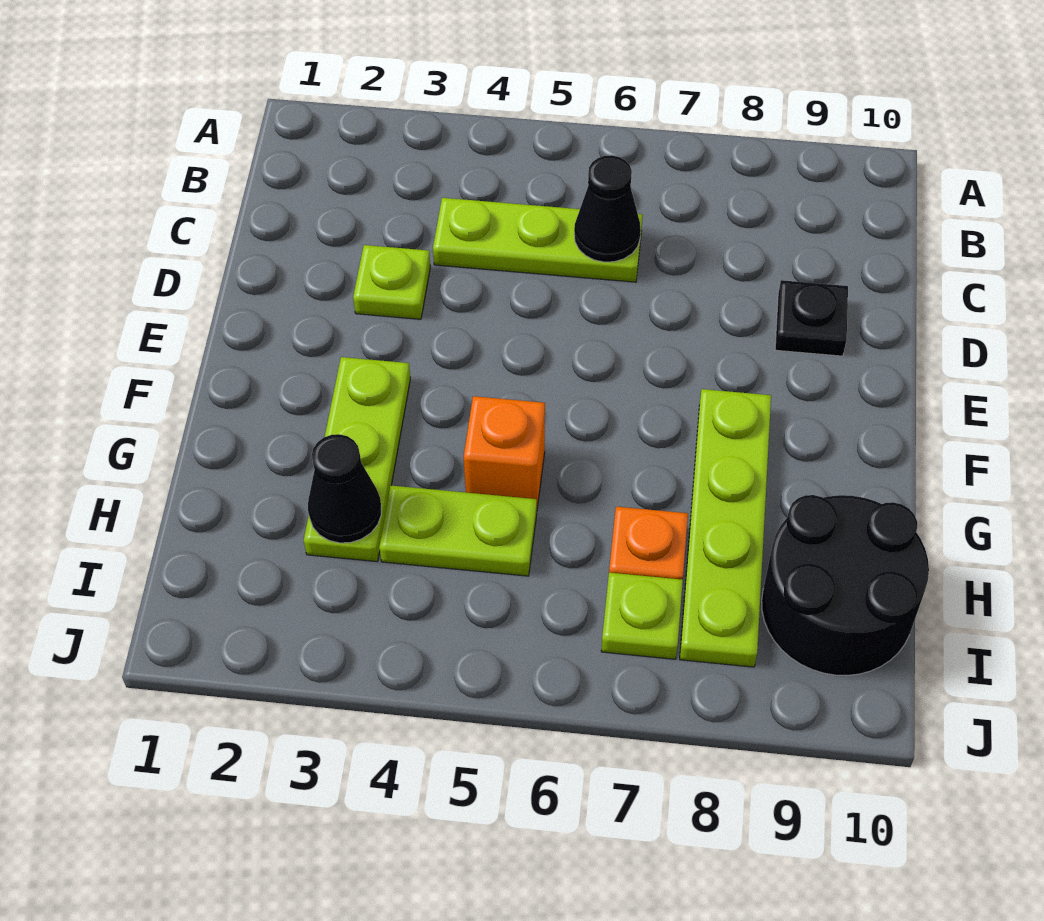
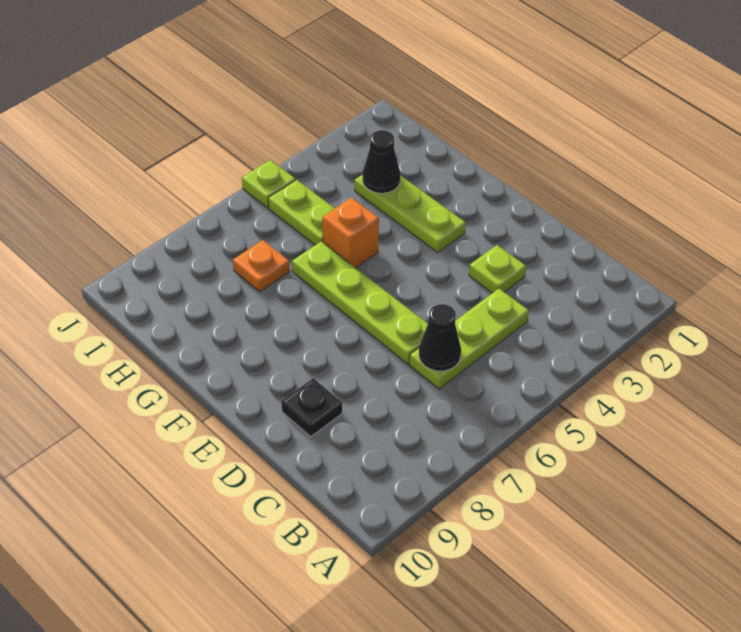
lime plate F8:I8 level 1 -> lime plate D6:G6 level 1
lime plate H4:H5 level 1 -> lime plate H5:I5 level 1
black round brick H9:I10 level 1 -> none
lime plate I7 level 1 -> lime plate J5 level 1

